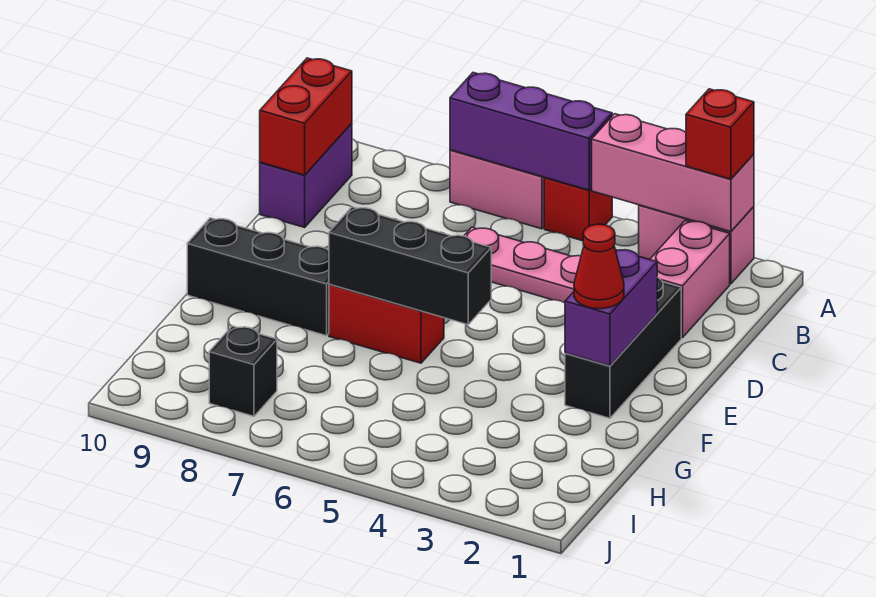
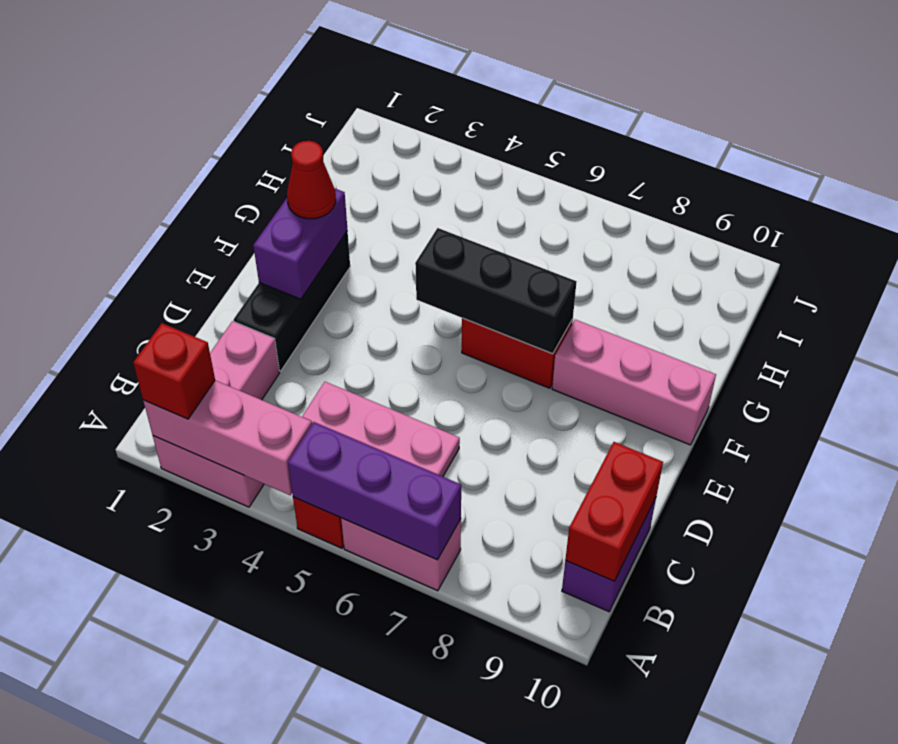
black brick F8:F10 level 1 -> pink brick F8:F10 level 1
black brick I8 level 1 -> none

